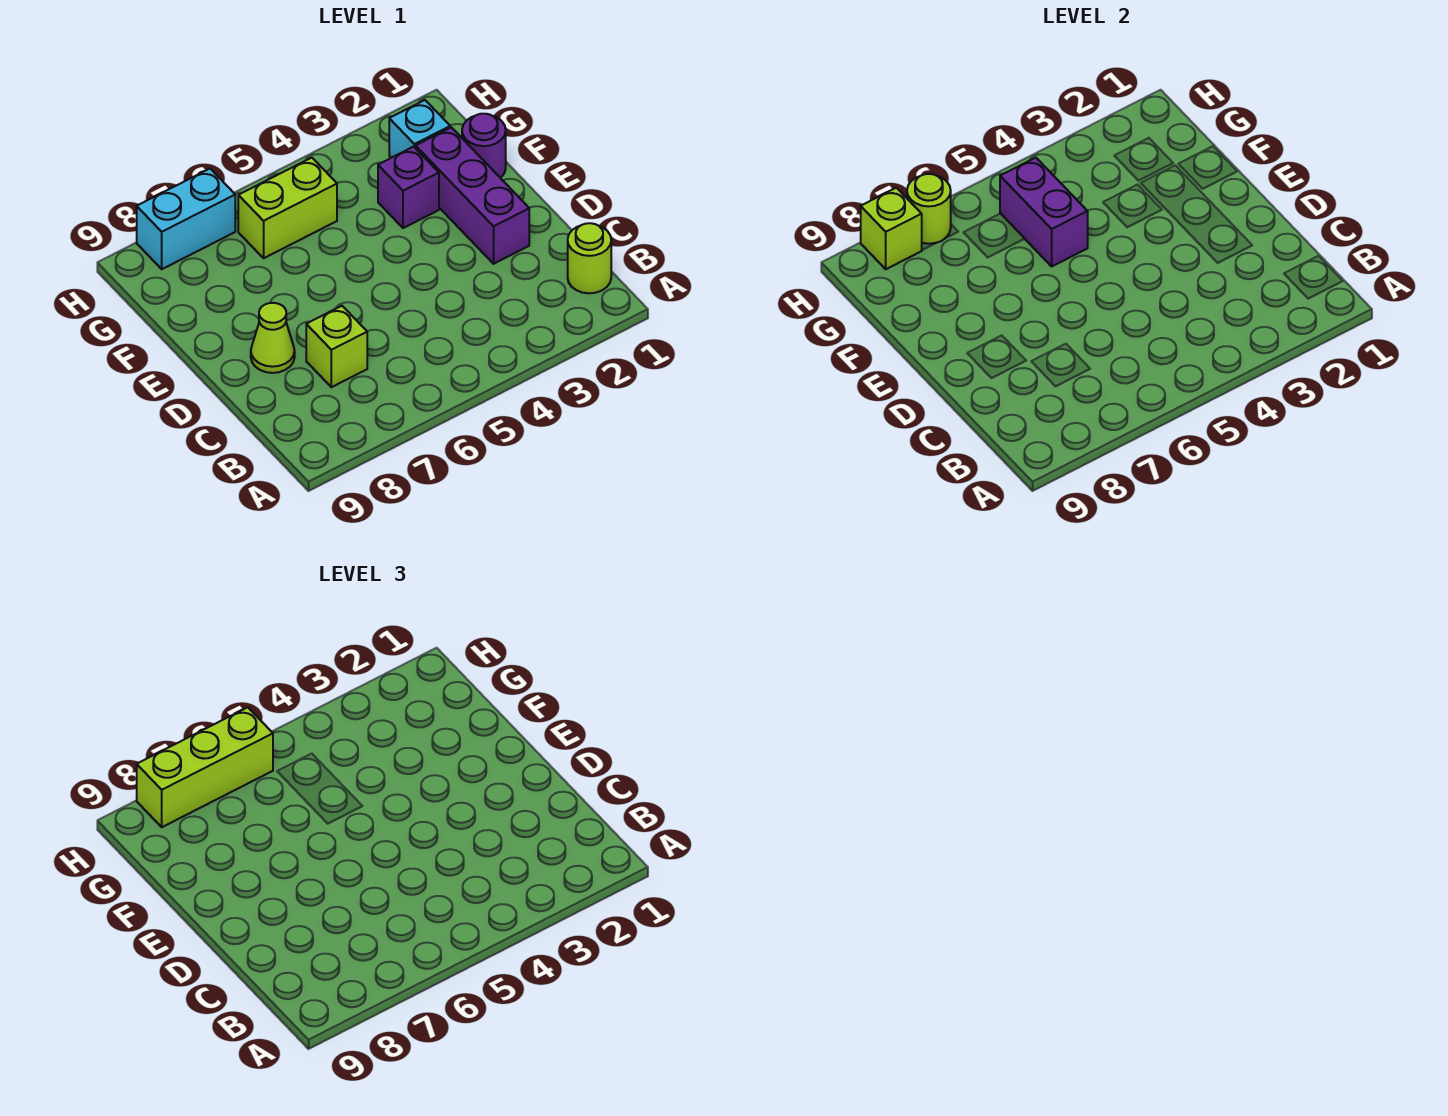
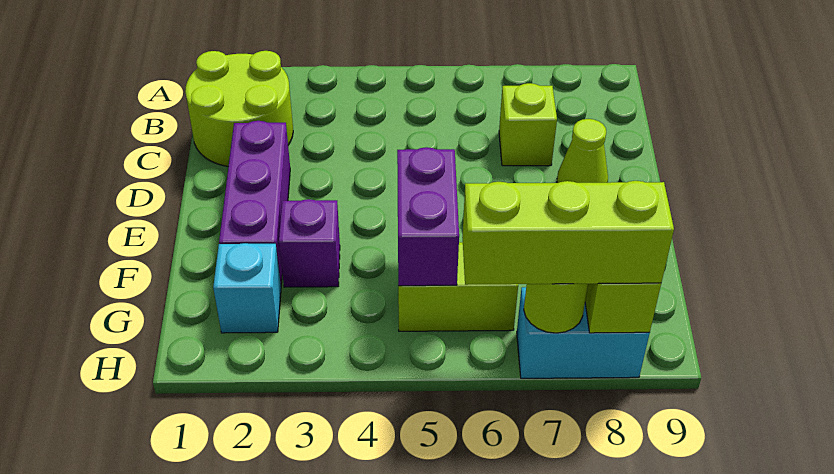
lime round brick B1 level 1 -> lime round brick B1:C2 level 1
purple round brick F1 level 1 -> none

